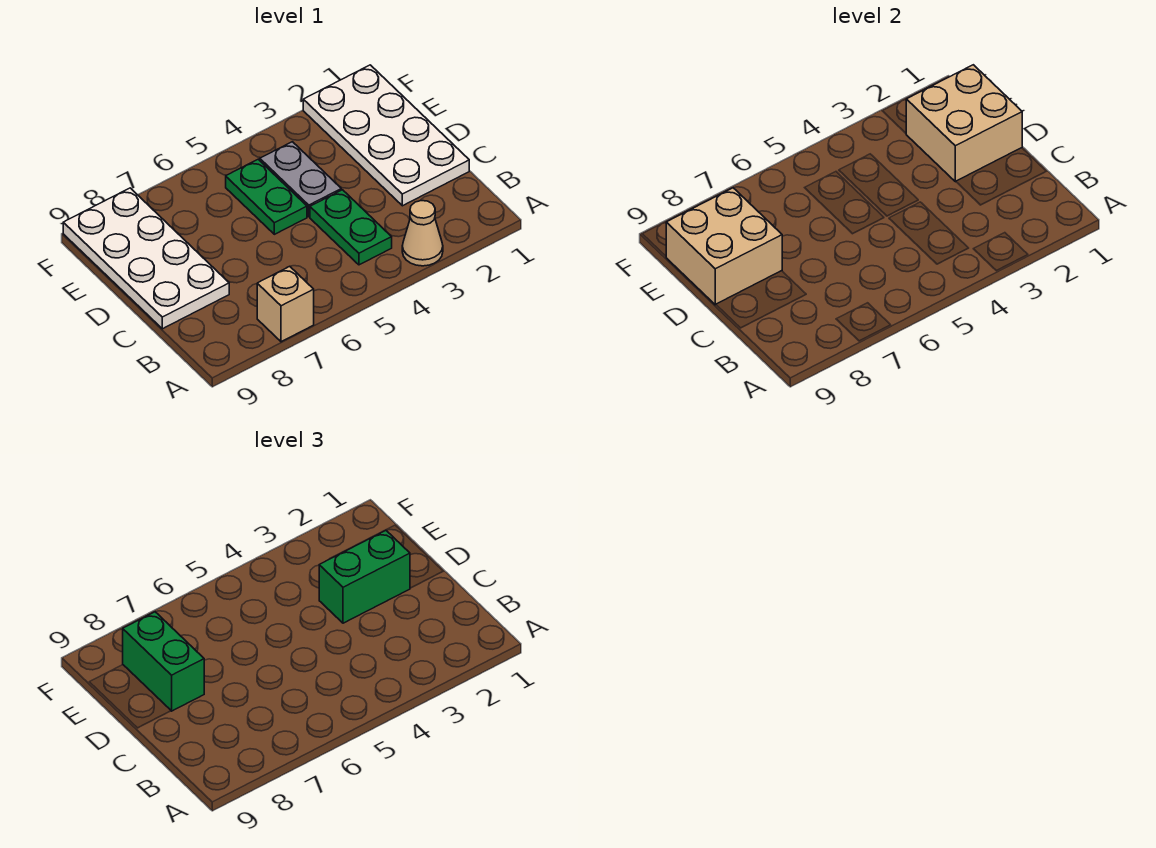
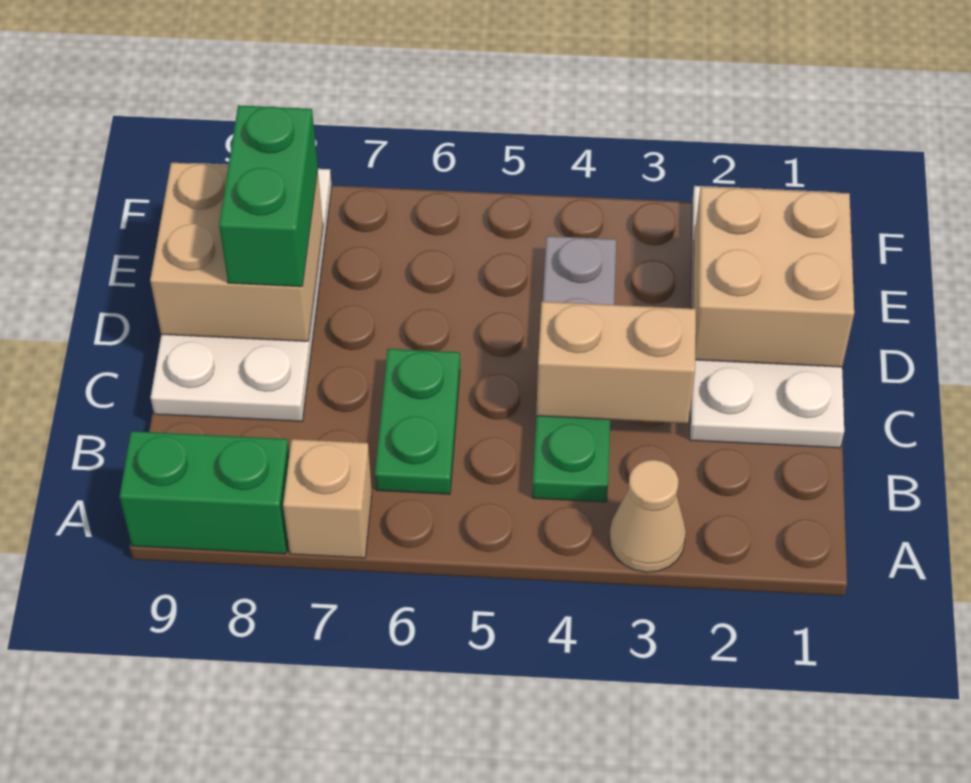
none -> tan brick C3:C4 level 2
green brick D2:D3 level 3 -> green brick A8:A9 level 1
green plate D5:E5 level 1 -> green plate B6:C6 level 1

